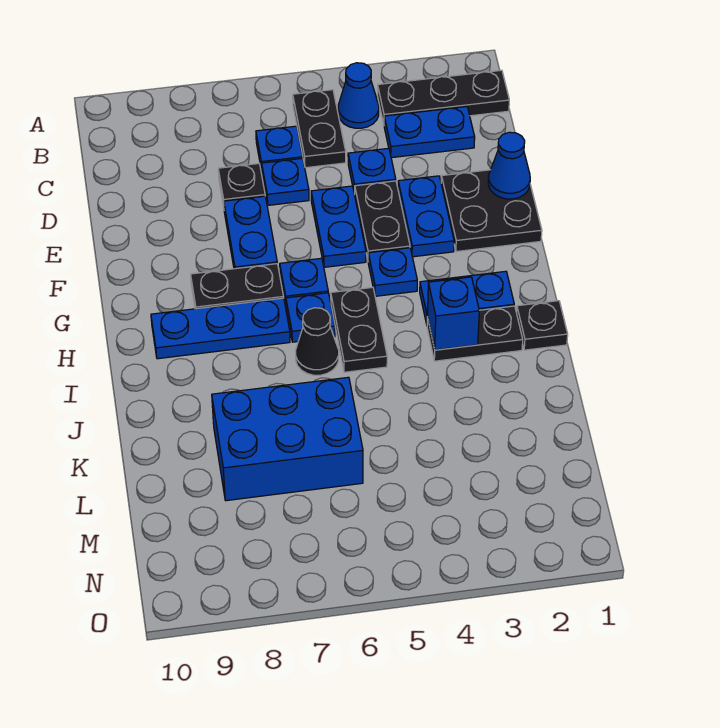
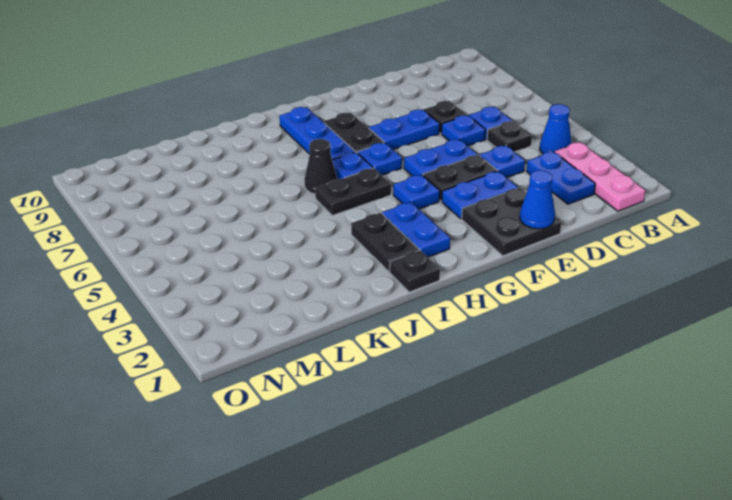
black plate B1:B3 level 1 -> pink plate B1:B3 level 1
black plate B5:C5 level 1 -> black plate C5 level 1
blue brick I3 level 2 -> none
blue brick K6:L8 level 1 -> none

